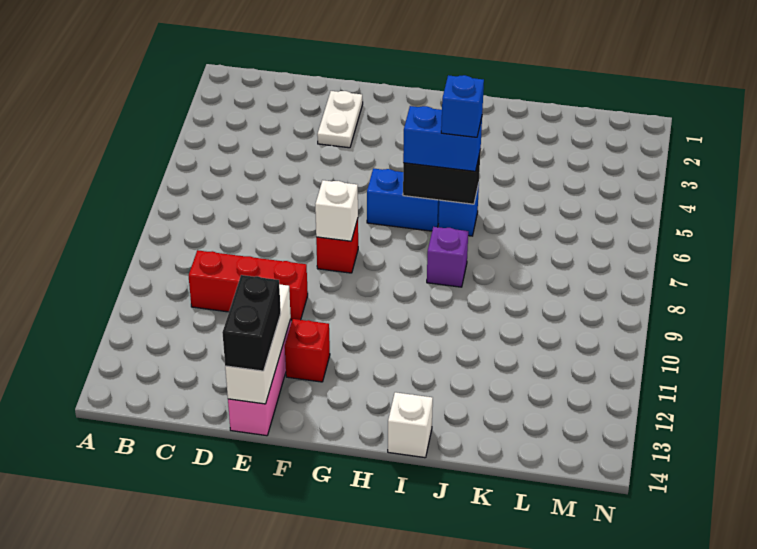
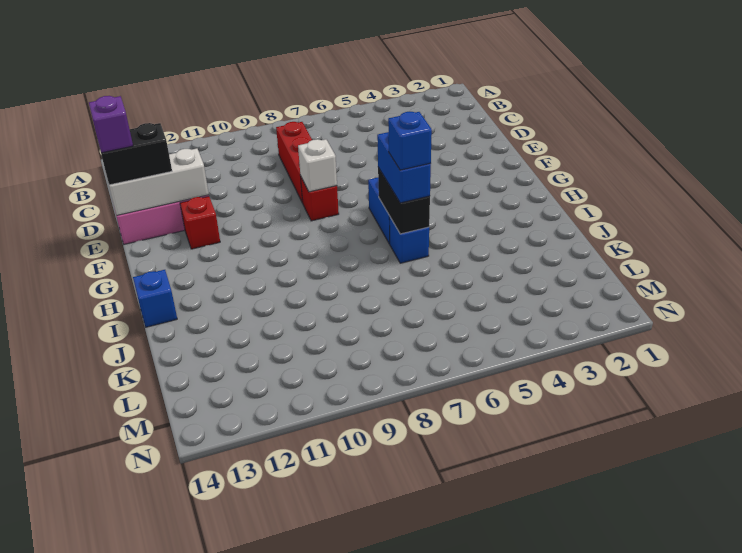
red brick C10:E10 level 1 -> red brick C8:E8 level 1
white plate E2:E3 level 1 -> none
purple brick I8 level 1 -> purple brick E14 level 4
white brick I14 level 1 -> blue brick I14 level 1

